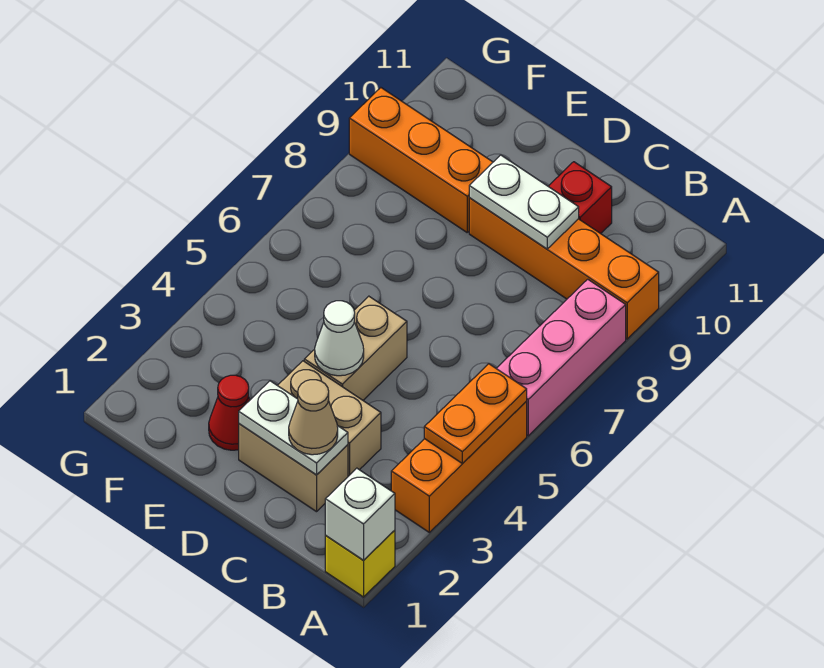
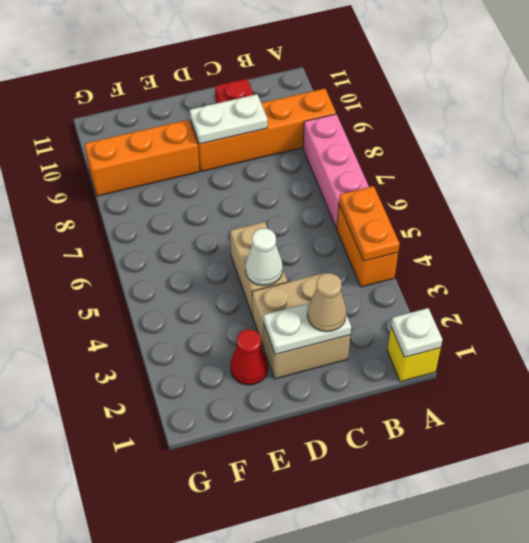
white brick A1 level 2 -> white plate A1 level 2
orange brick A3:A5 level 1 -> orange brick A4:A5 level 1

